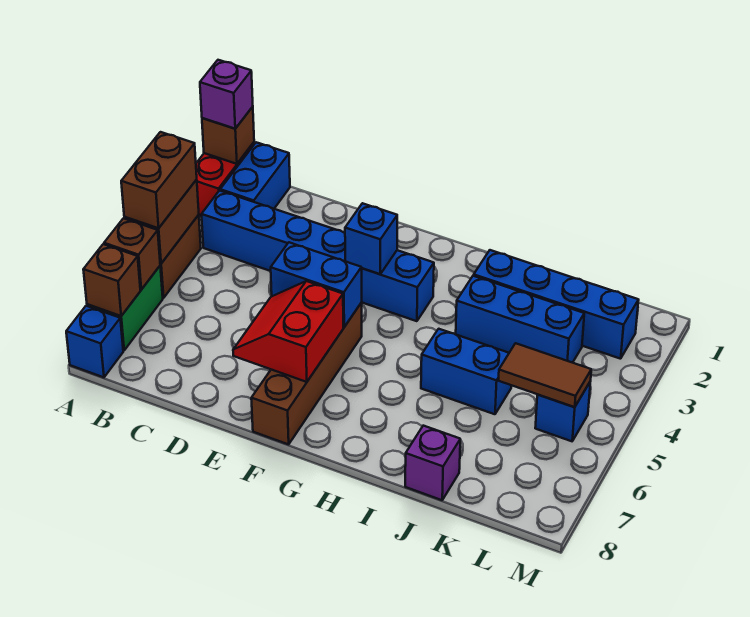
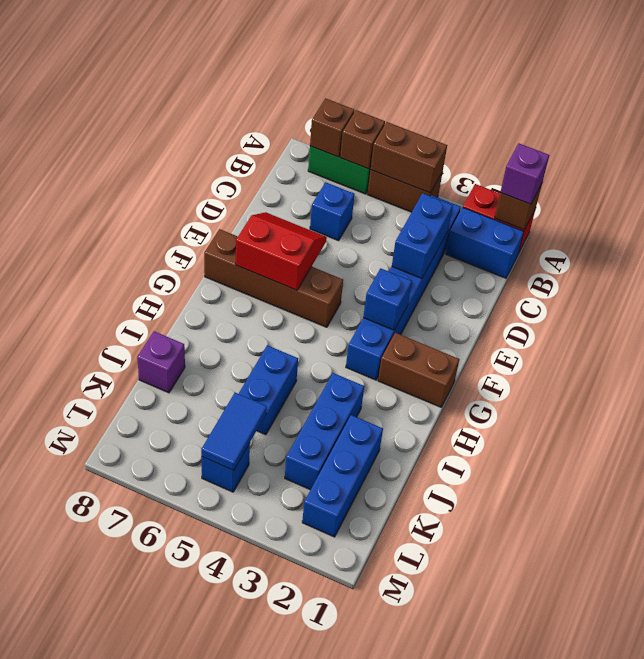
brown brick A4:A5 level 3 -> brown brick G1:G2 level 1
blue brick A8 level 1 -> blue brick C6 level 1
blue brick E5:F5 level 2 -> blue brick C3:D3 level 2
blue brick I2:L2 level 1 -> blue brick J2:L2 level 1
brown tile K5:L5 level 2 -> blue tile K5:L5 level 2

